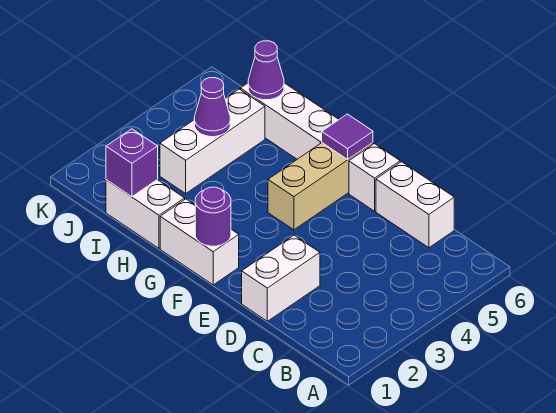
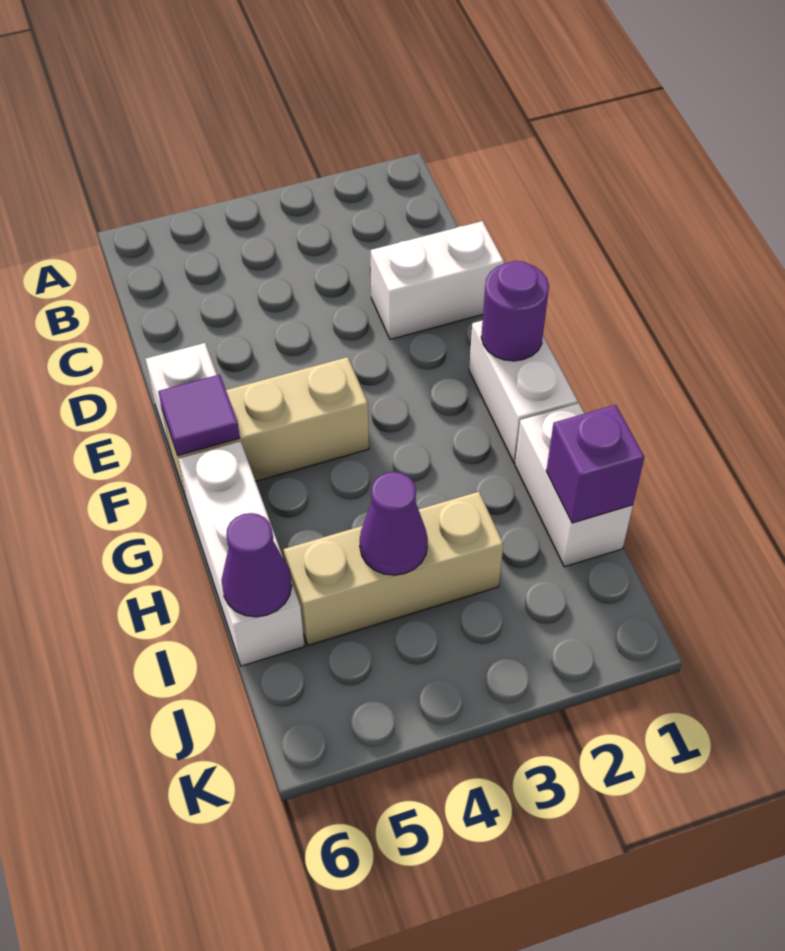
white brick C6:D6 level 1 -> none
white brick I3:I5 level 1 -> tan brick I3:I5 level 1

